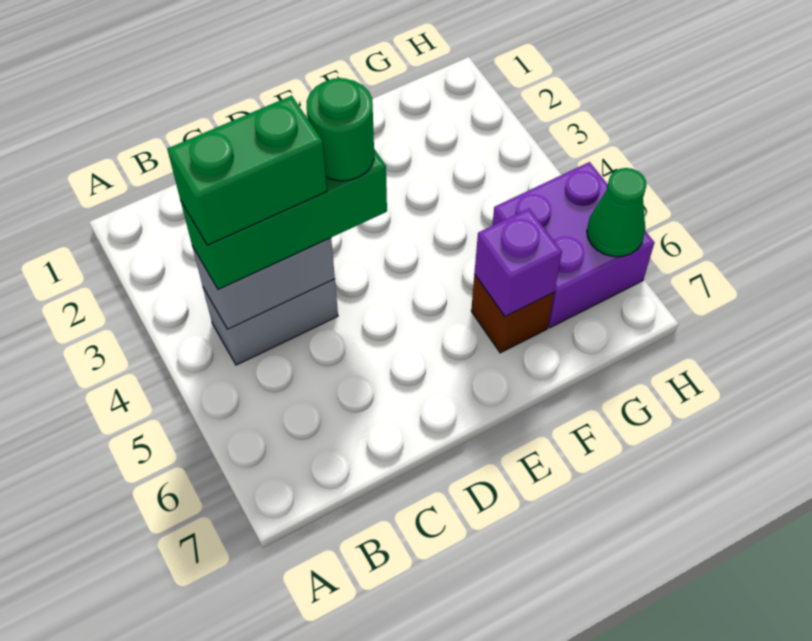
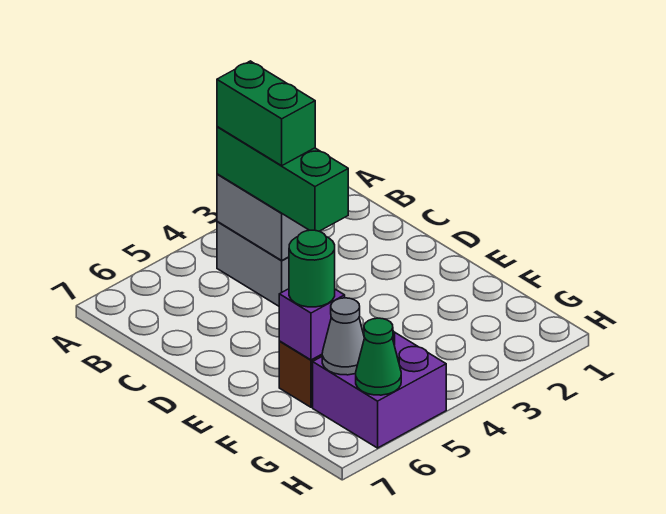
green round brick D4 level 4 -> green round brick F6 level 3
none -> grey cone G6 level 2

